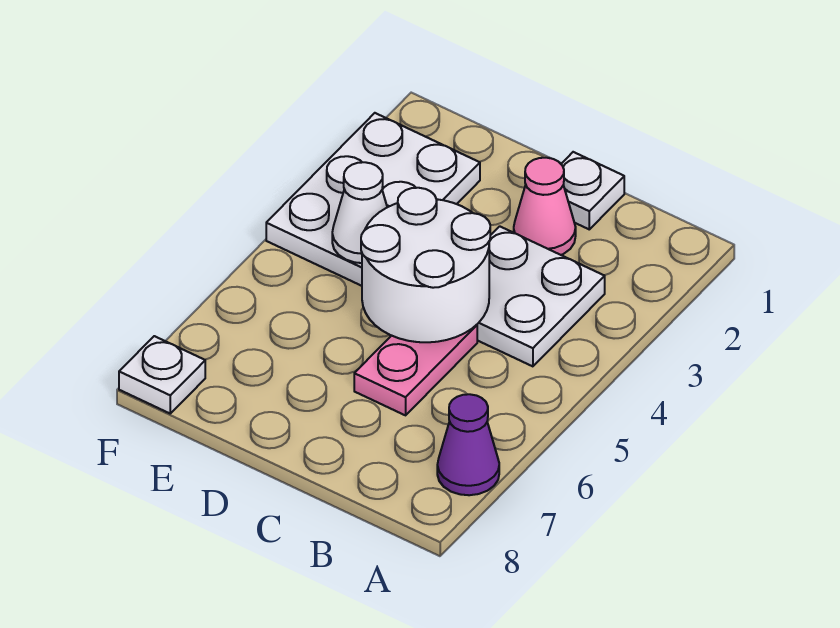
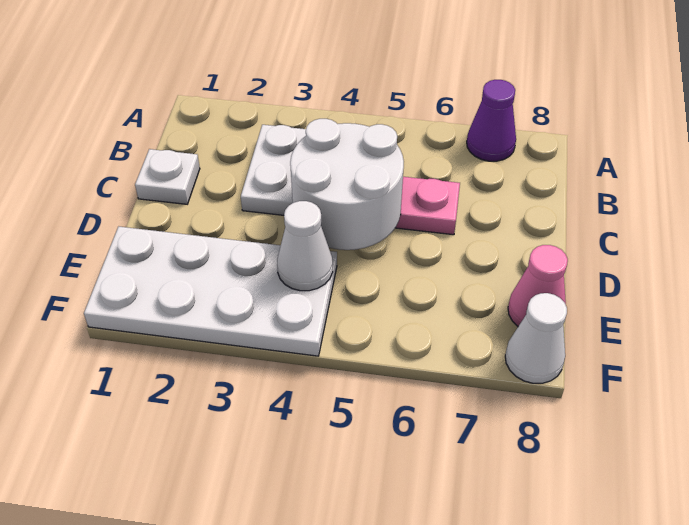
pink cone C2 level 1 -> pink cone E8 level 1
white plate E2:F4 level 1 -> white plate E1:F4 level 1
white plate F8 level 1 -> white cone F8 level 1

